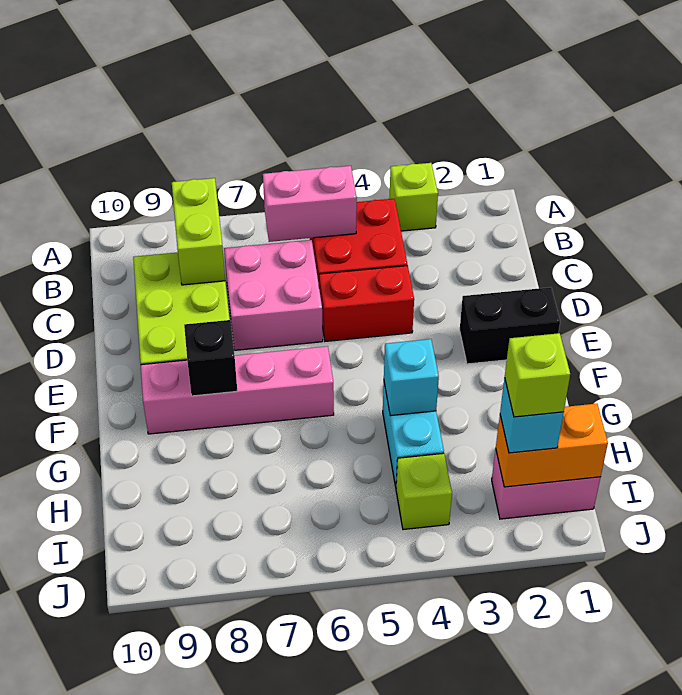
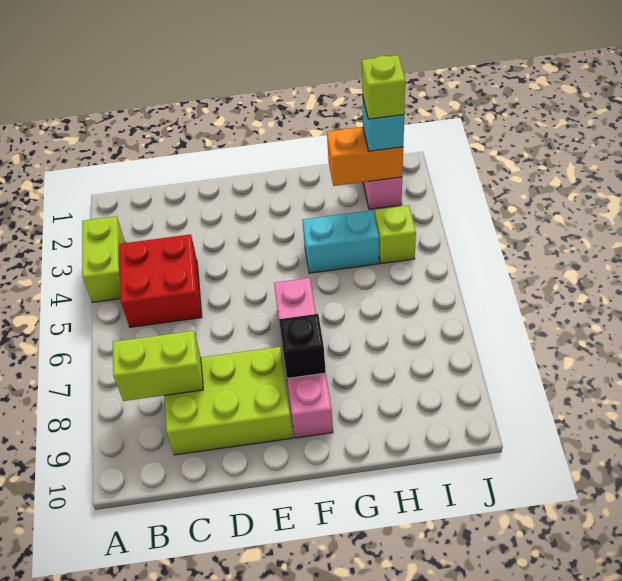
lime brick A3 level 1 -> lime brick A3:A4 level 1
pink brick B5:B6 level 2 -> none
pink brick C6:D7 level 1 -> none
red brick D4:D5 level 1 -> none
black brick E1:E2 level 1 -> none
cyan brick G4 level 2 -> none
orange brick I1:I2 level 2 -> orange brick H2:I2 level 2

